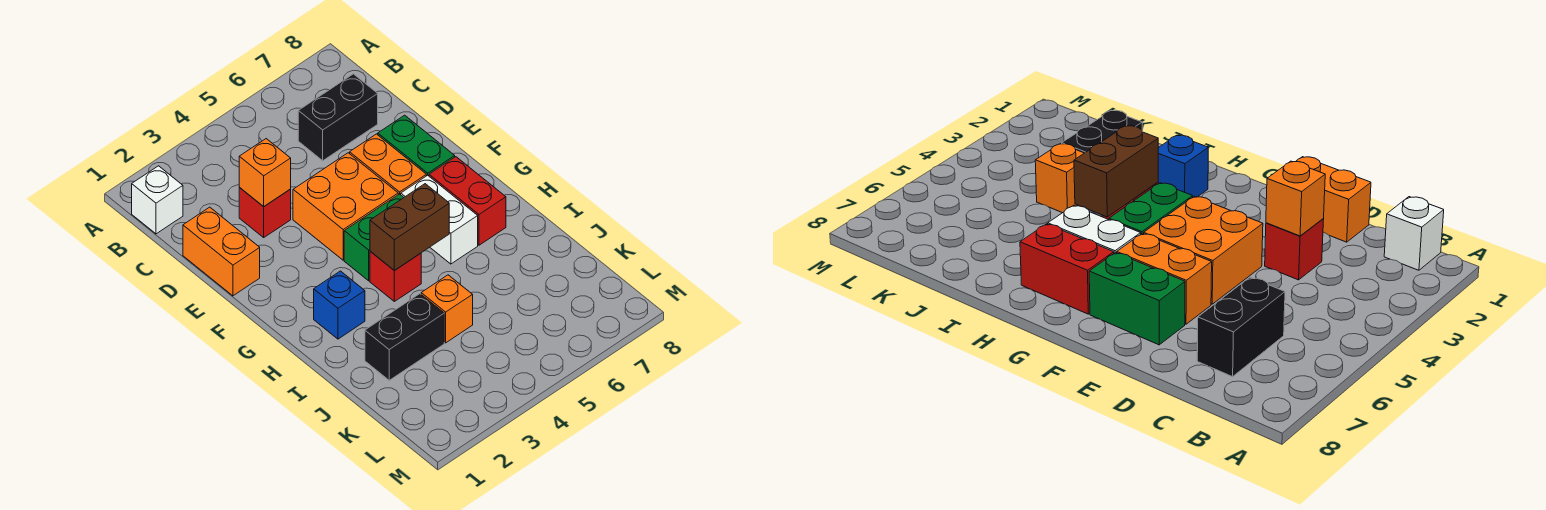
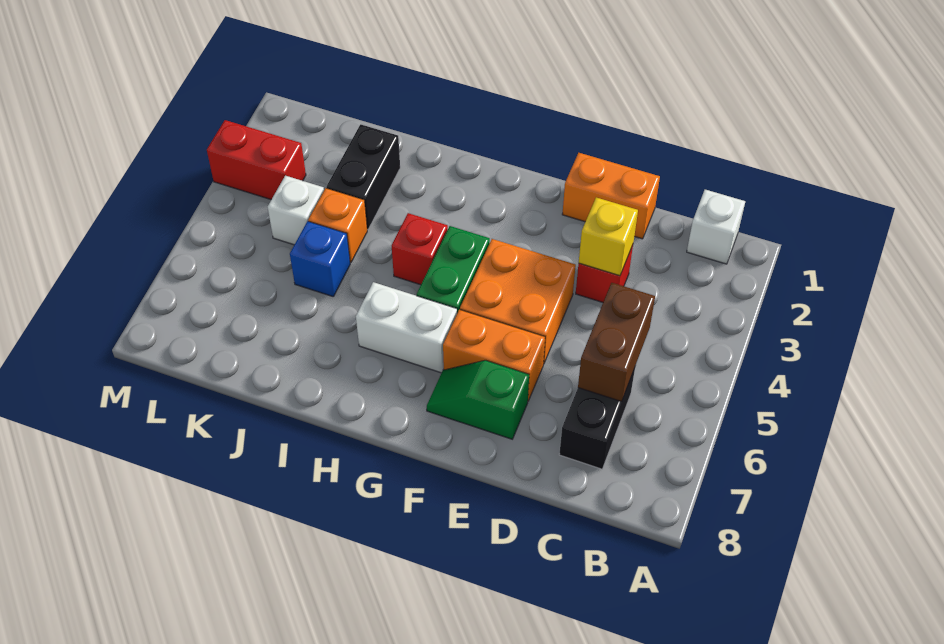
orange brick D3 level 2 -> yellow brick D3 level 2
green brick E7:F7 level 1 -> green slope E7:F7 level 1 top E
red brick G7:H7 level 1 -> red brick L3:M3 level 1
blue brick H2 level 1 -> blue brick J5 level 1
brown brick H4:H5 level 2 -> brown brick C5:C6 level 2
none -> white brick K4 level 1

